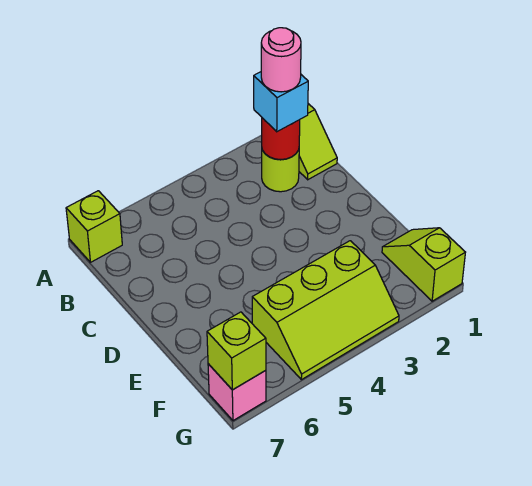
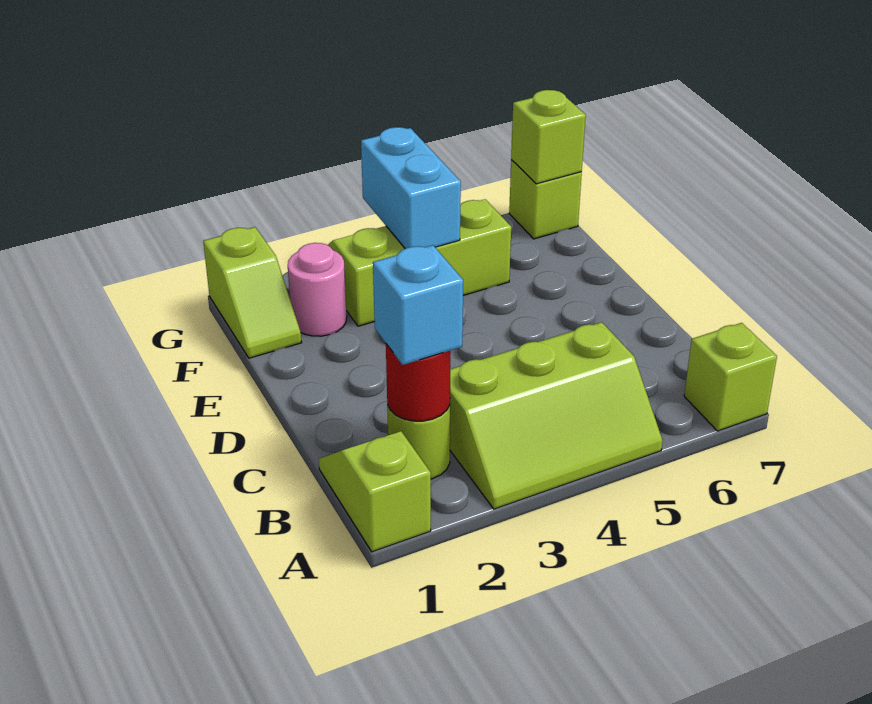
none -> lime slope A3:B5 level 1 top B
pink round brick B2 level 4 -> pink round brick F2 level 1
none -> cyan brick F4:G4 level 2
pink brick G7 level 1 -> lime brick G7 level 1

